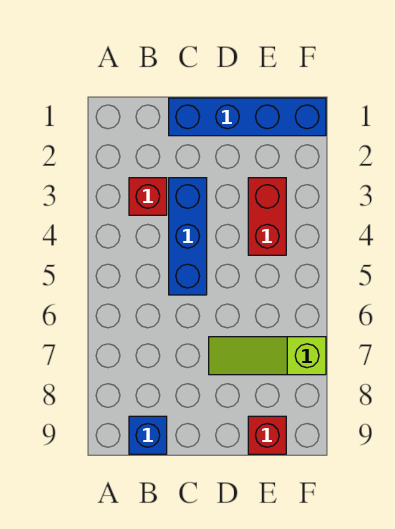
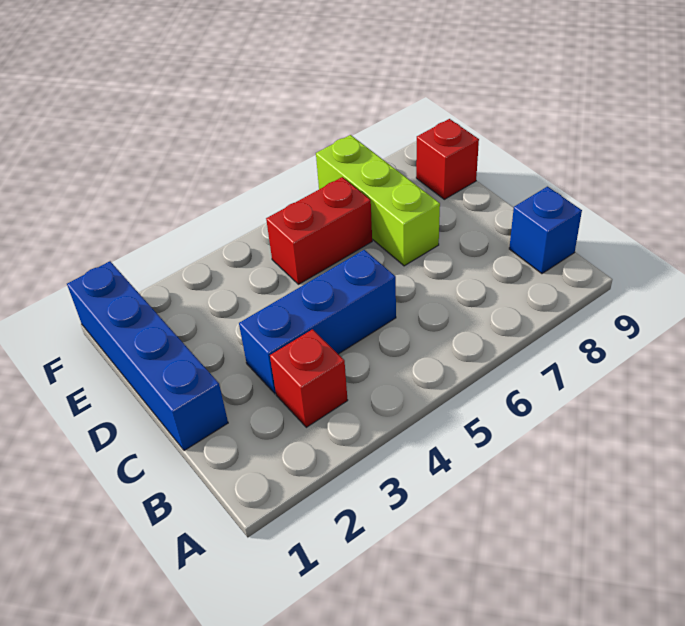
lime slope D7:F7 level 1 top F -> lime brick D7:F7 level 1
red brick E3:E4 level 1 -> red brick E5:E6 level 1

